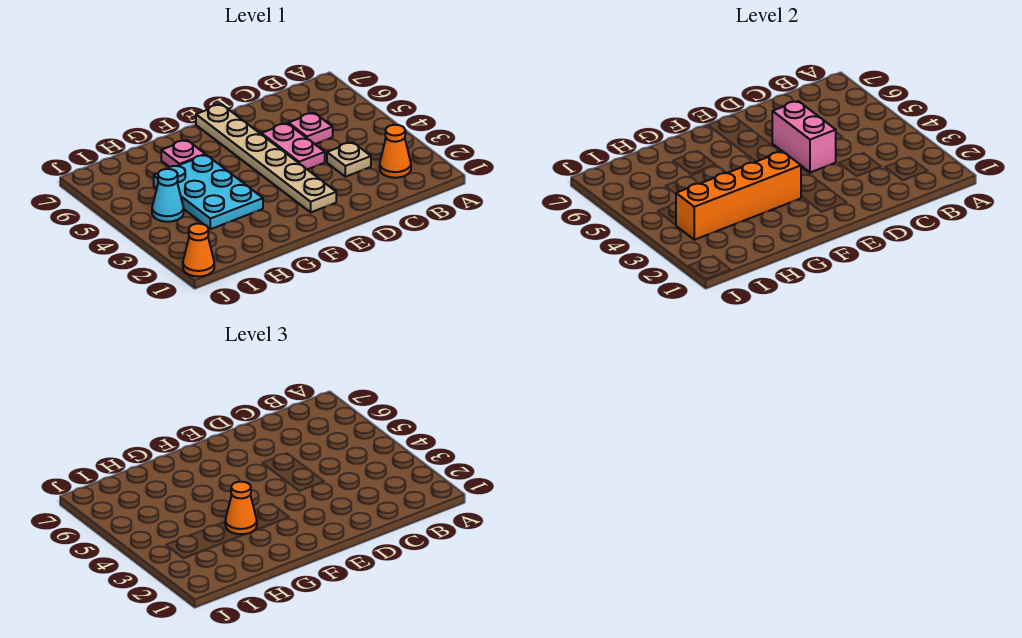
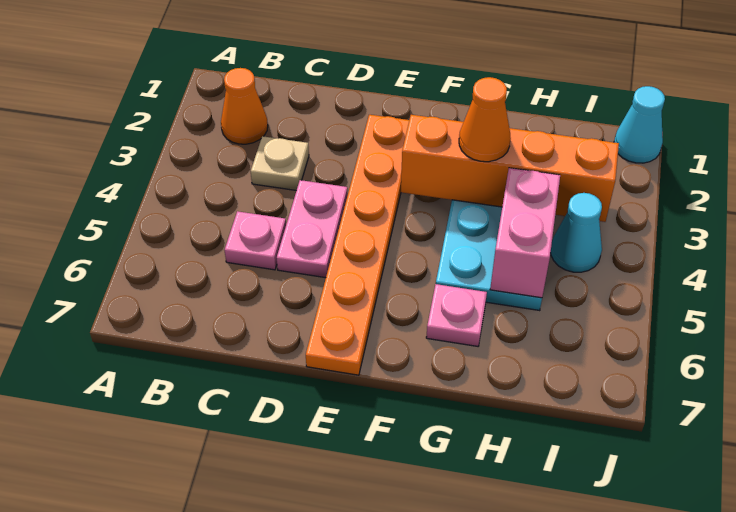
pink brick D4:D5 level 2 -> pink brick H4:H5 level 2
tan plate E2:E7 level 1 -> orange plate E2:E7 level 1
orange cone J1 level 1 -> cyan cone J1 level 1

